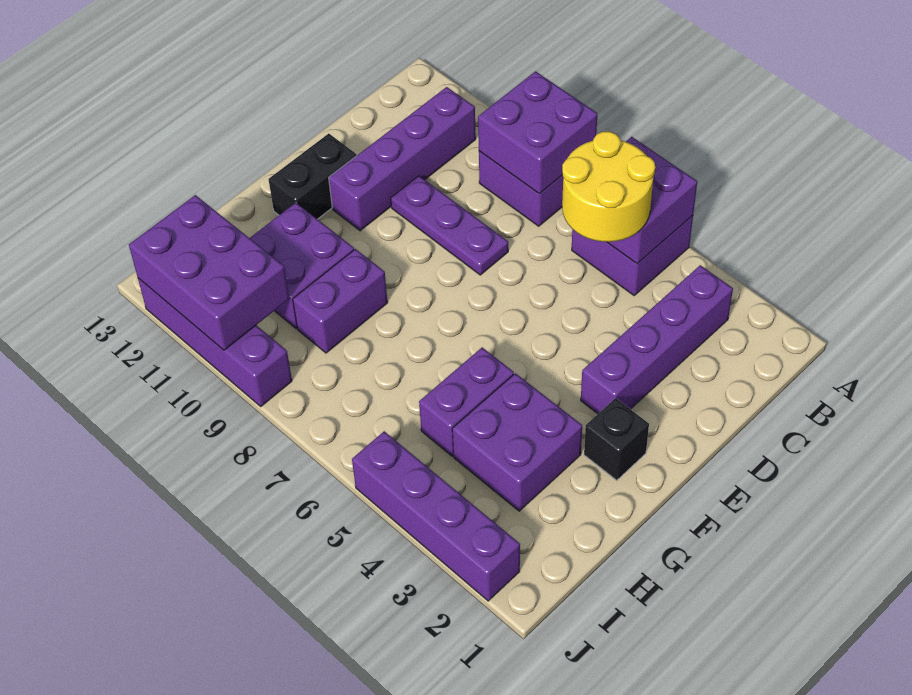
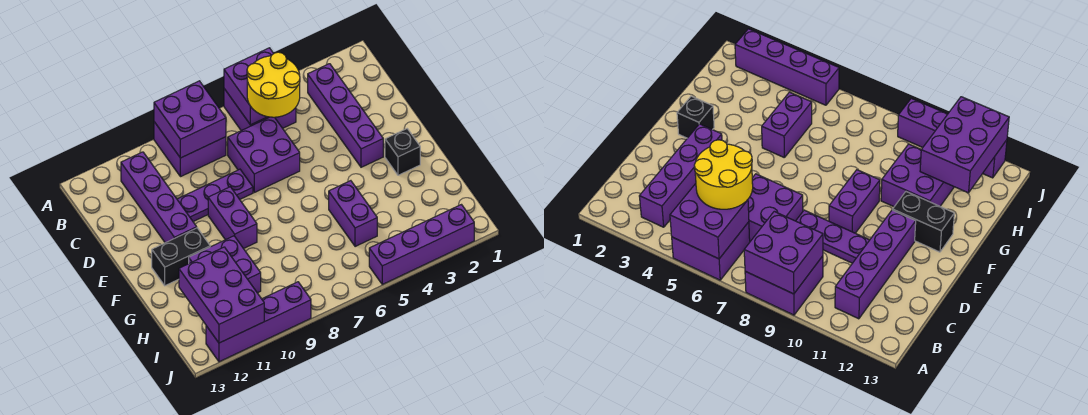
black brick E12:F12 level 1 -> black brick F11:F12 level 1
purple brick G3:H4 level 1 -> purple brick C6:D7 level 1
purple brick G9:H9 level 1 -> purple brick E9:F9 level 1
purple brick I10:J12 level 2 -> purple brick H11:J12 level 2

